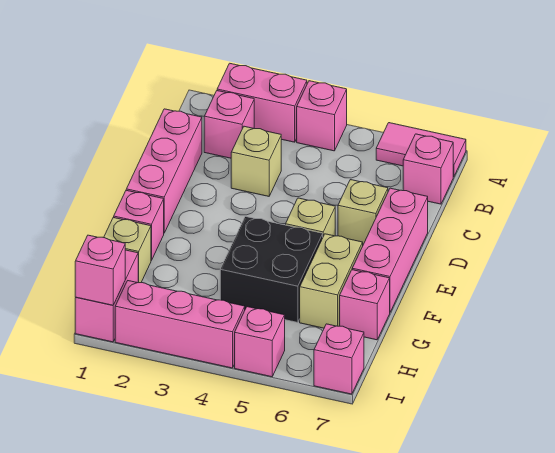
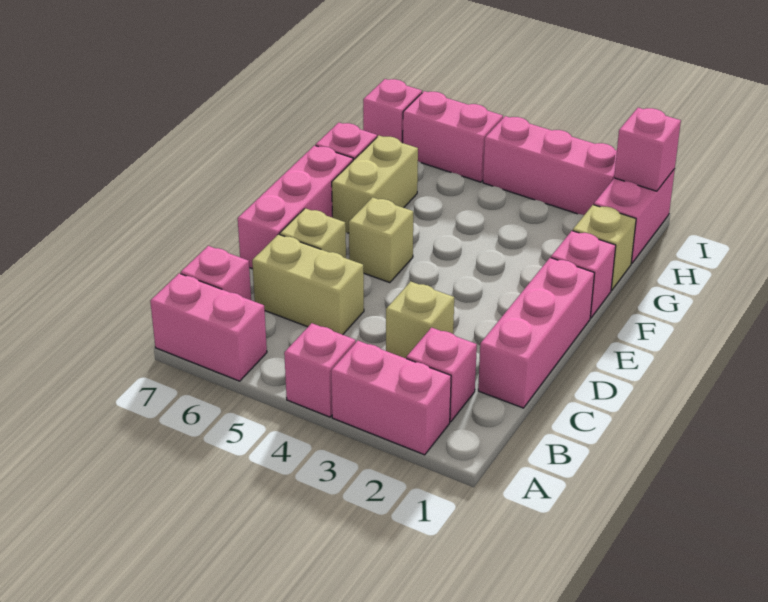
pink tile A6:A7 level 1 -> pink brick A6:A7 level 1
none -> tan brick C5:C6 level 1
black brick F4:G5 level 1 -> none
pink brick I5 level 1 -> pink brick I5:I6 level 1

